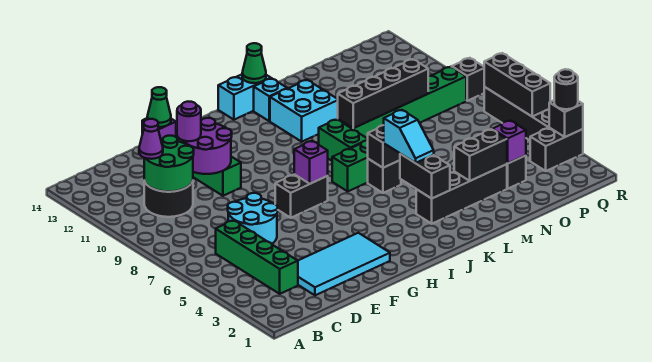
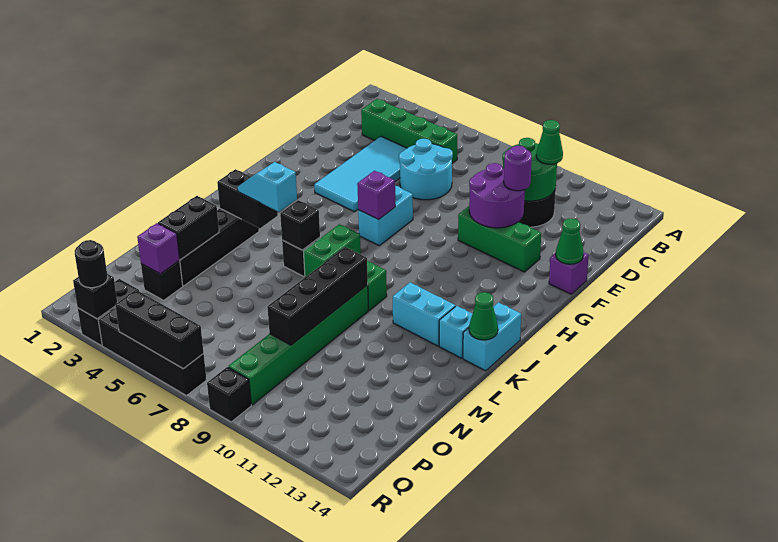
purple cone C11 level 3 -> green cone C11 level 3
cyan tile D2:G3 level 1 -> cyan tile D4:G5 level 1
black brick G7:H7 level 1 -> cyan brick G7:H7 level 1
cyan brick K11:L12 level 1 -> cyan brick K11:K12 level 1

